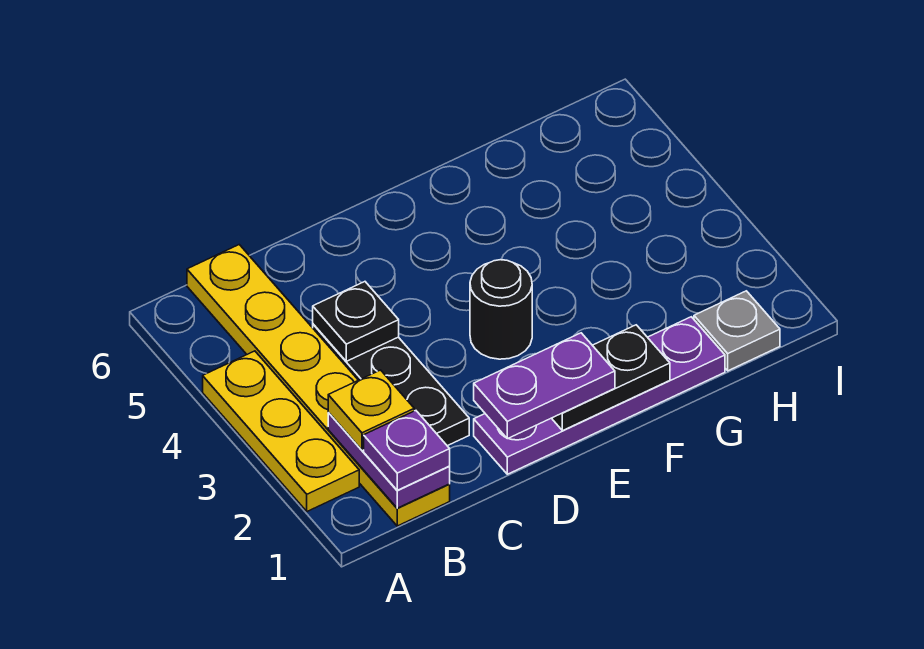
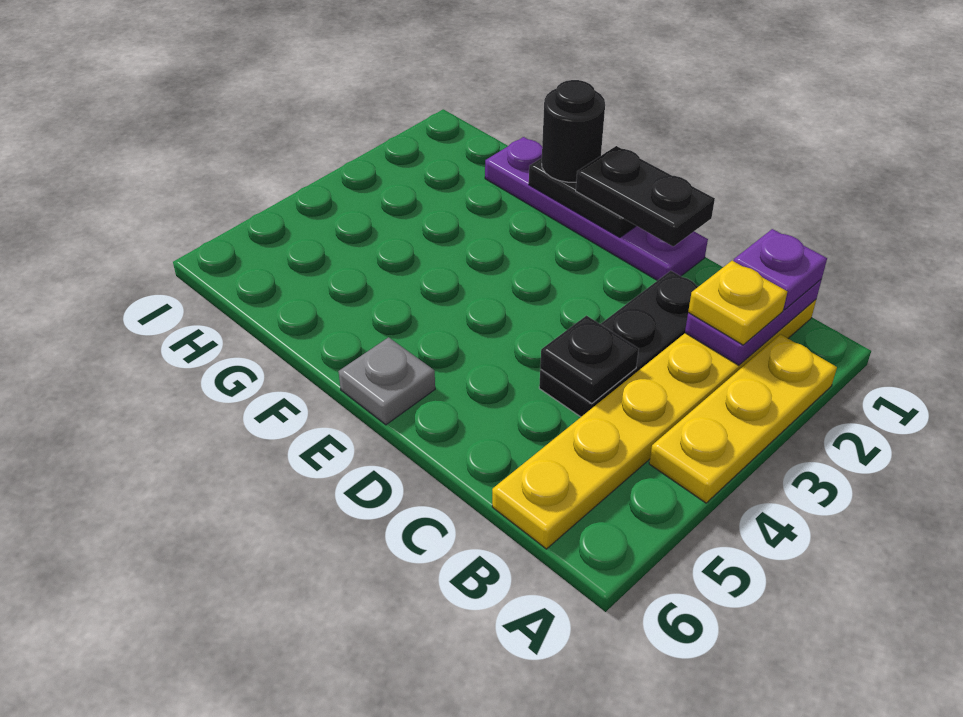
purple plate D1:E1 level 3 -> black plate D1:E1 level 3
black round brick E3 level 1 -> black round brick F1 level 3
grey plate H1 level 1 -> grey plate E6 level 1

